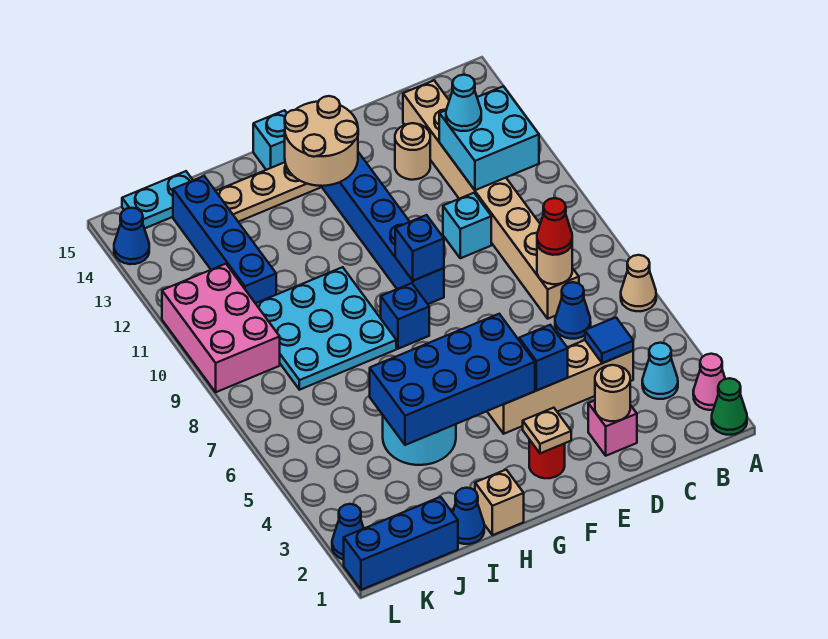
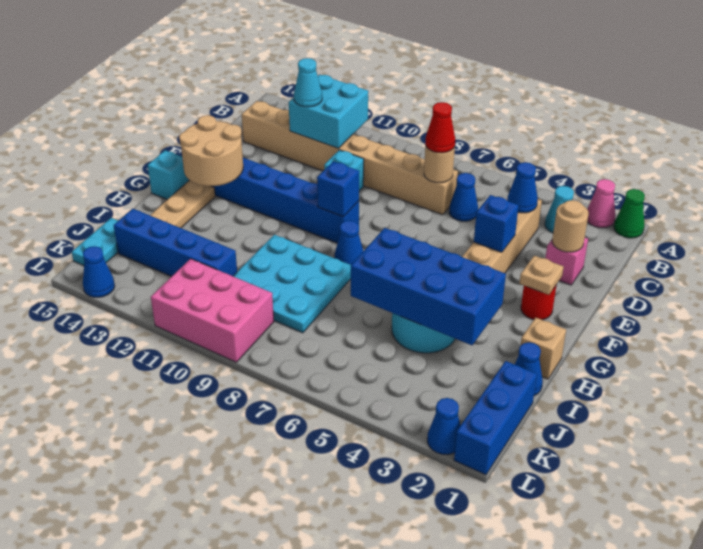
tan cone A6 level 1 -> none
blue tile C4 level 2 -> blue cone C4 level 2
tan round brick D13 level 1 -> none
blue brick F4:I5 level 2 -> blue brick H3:I6 level 2
blue brick G8 level 1 -> blue cone G8 level 1

